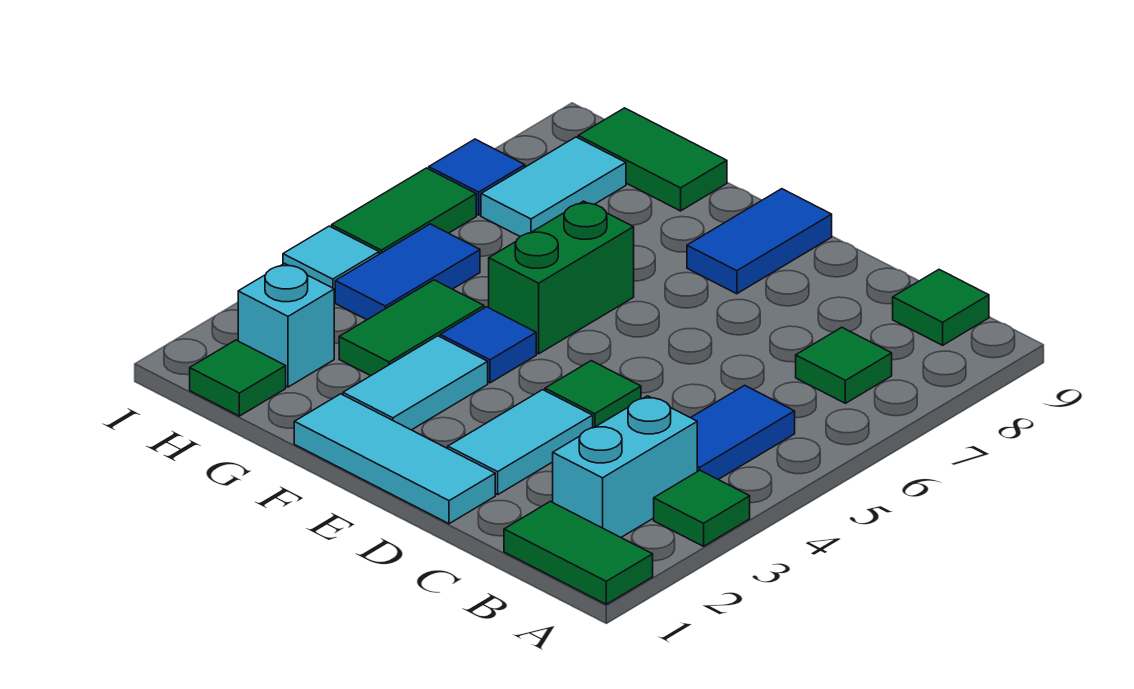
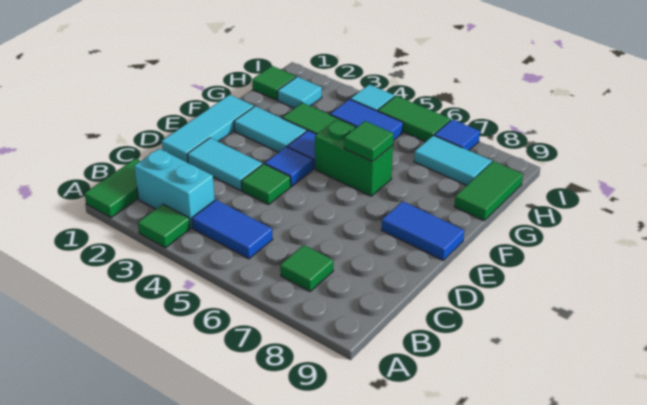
green tile B9 level 1 -> green tile F6 level 2
none -> blue tile E4 level 1
cyan brick H2 level 1 -> cyan tile H2 level 1

